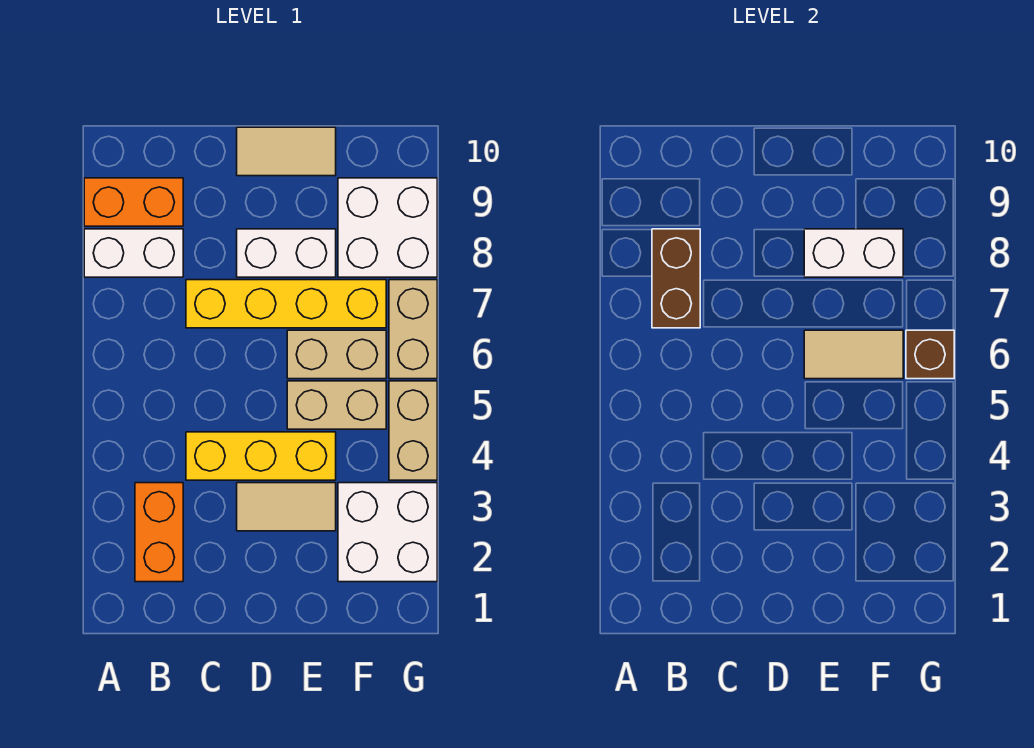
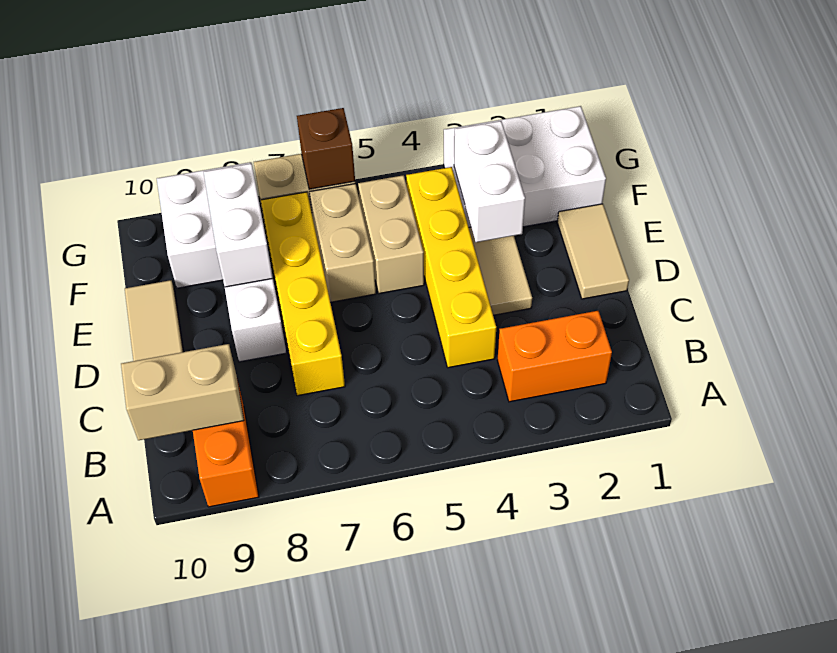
white brick A8:B8 level 1 -> white brick E3:F3 level 2
brown brick B7:B8 level 2 -> none
yellow brick C4:E4 level 1 -> yellow brick C4:F4 level 1
tan tile E6:F6 level 2 -> tan tile D1:E1 level 1
white brick F2:G3 level 1 -> white brick F1:G3 level 1
tan brick G4:G5 level 1 -> tan brick B9:B10 level 2

